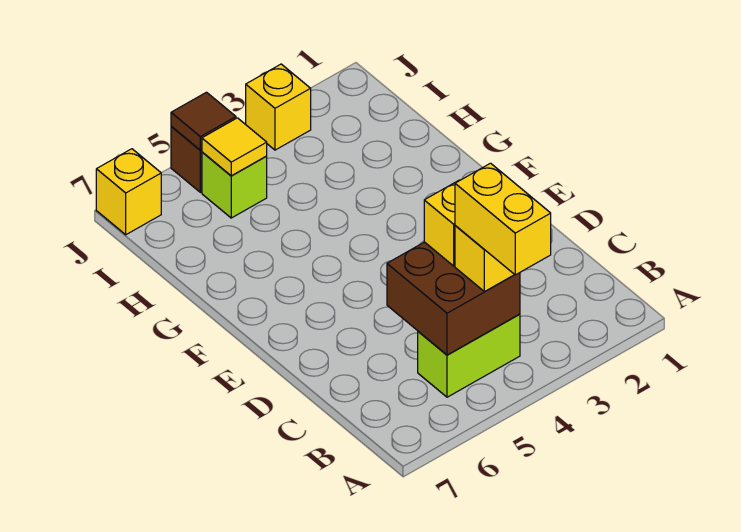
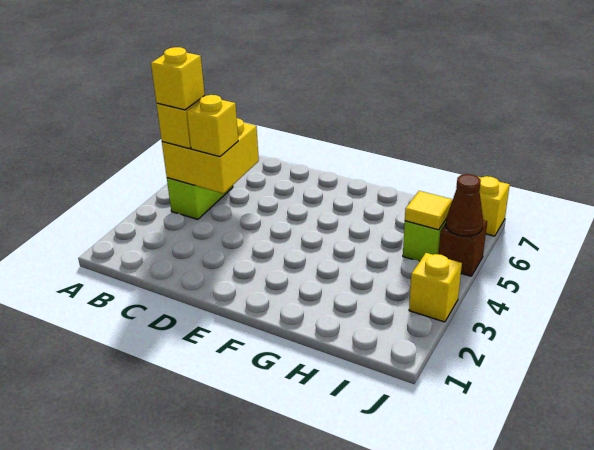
yellow brick A4:B4 level 4 -> yellow brick B4 level 4
brown brick B4:C5 level 2 -> yellow brick B4:C5 level 2
brown tile J5 level 2 -> brown cone J5 level 2

